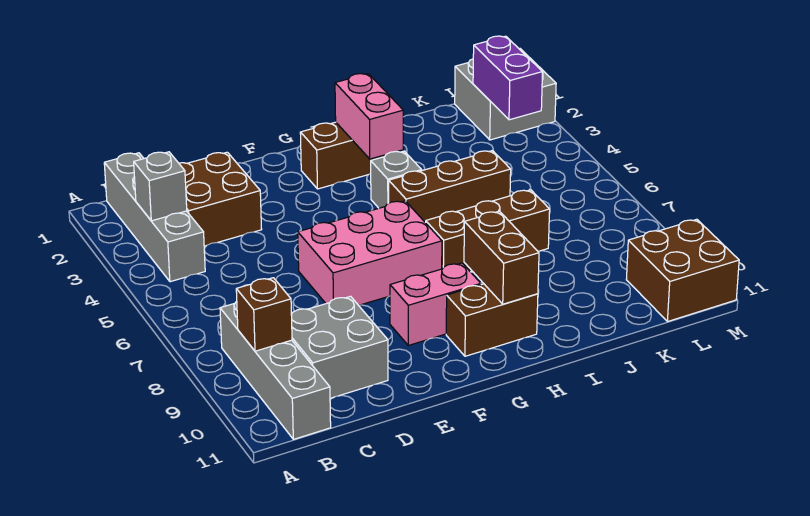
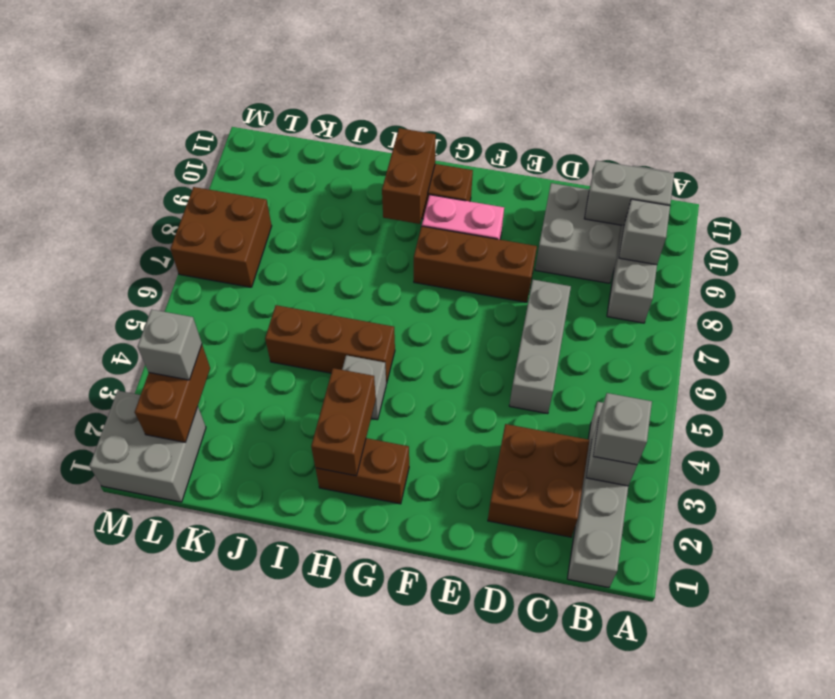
none -> grey brick B3 level 3
brown brick B9 level 2 -> grey brick B9 level 2
none -> grey brick B10:C10 level 2
none -> grey brick D5:D7 level 1
pink brick E6:G7 level 1 -> none
pink brick H2:H3 level 2 -> brown brick H2:H3 level 2
brown brick H7:J7 level 1 -> brown brick E8:G8 level 1
purple brick L2:L3 level 2 -> brown brick L2:L3 level 2
none -> grey brick L3 level 3
brown brick L10:M11 level 1 -> brown brick L7:M8 level 1

